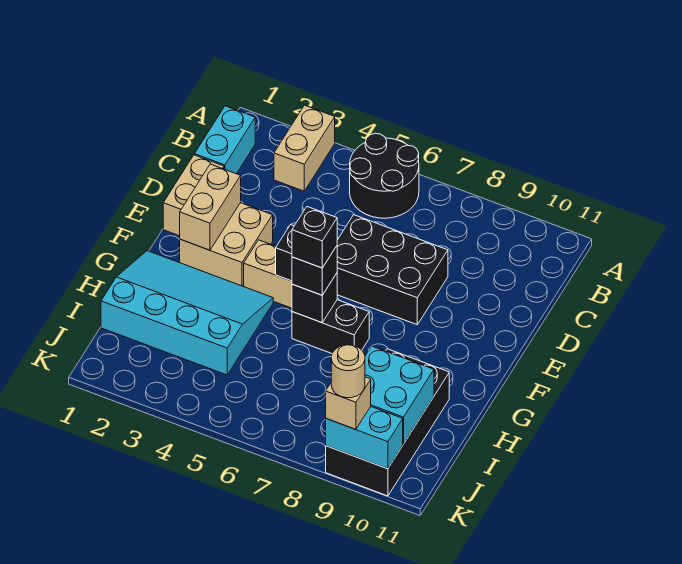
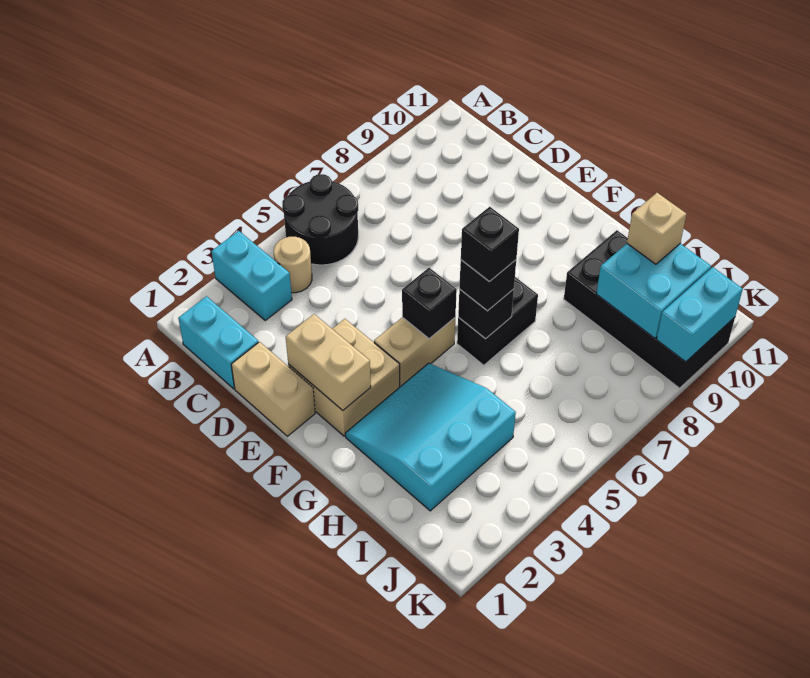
tan brick A3:B3 level 1 -> cyan brick A3:B3 level 1
black brick D6:E8 level 1 -> none
cyan slope G1:I4 level 1 top I -> cyan slope G2:I4 level 1 top I
tan brick K9 level 3 -> tan brick I10 level 3
tan round brick K9 level 4 -> tan round brick B4 level 1

